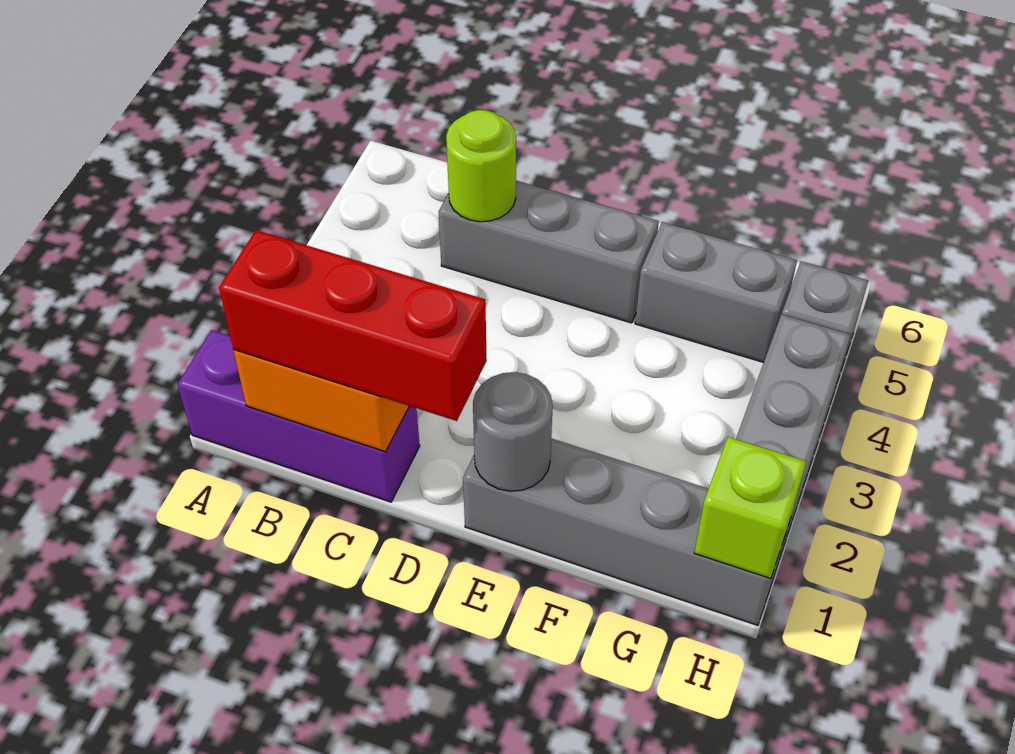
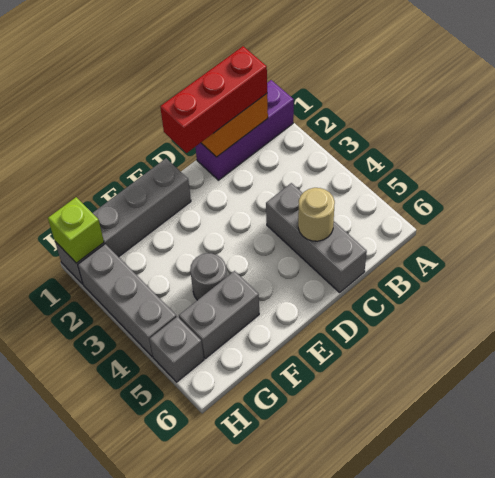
grey brick C5:E5 level 1 -> grey brick C4:C6 level 1
lime round brick C5 level 2 -> tan round brick C5 level 2
grey round brick E1 level 2 -> grey round brick F4 level 1

